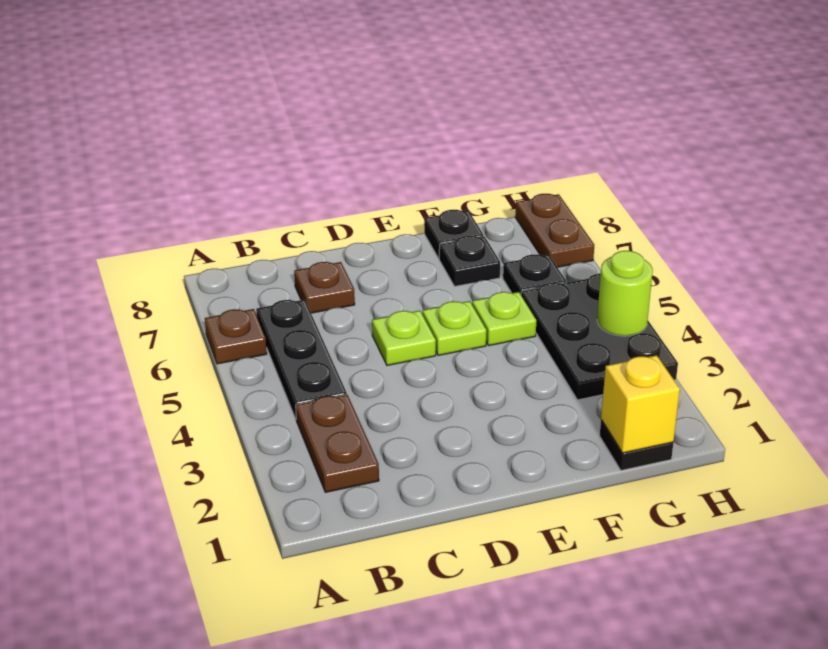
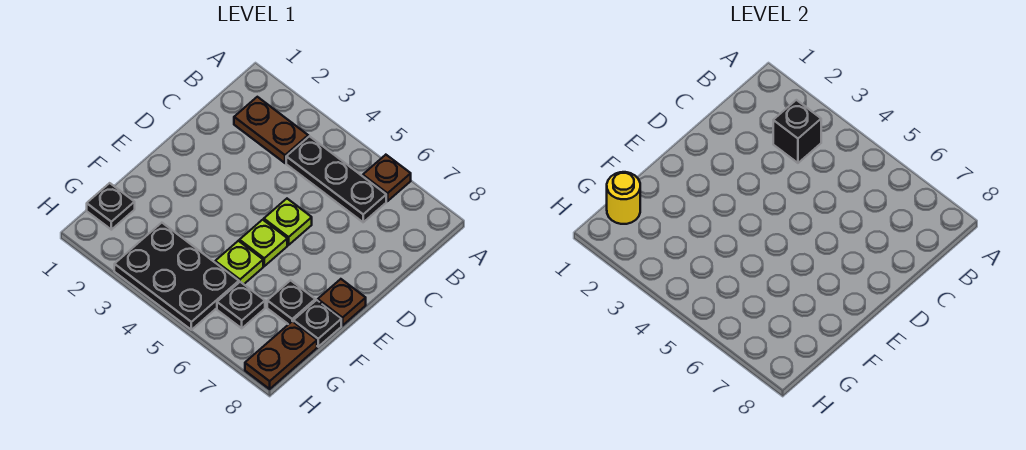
none -> black brick B3 level 2
brown plate C7 level 1 -> brown plate E8 level 1
yellow brick G1 level 2 -> yellow round brick G1 level 2
lime round brick H4 level 2 -> none
brown plate H7:H8 level 1 -> brown plate G8:H8 level 1

